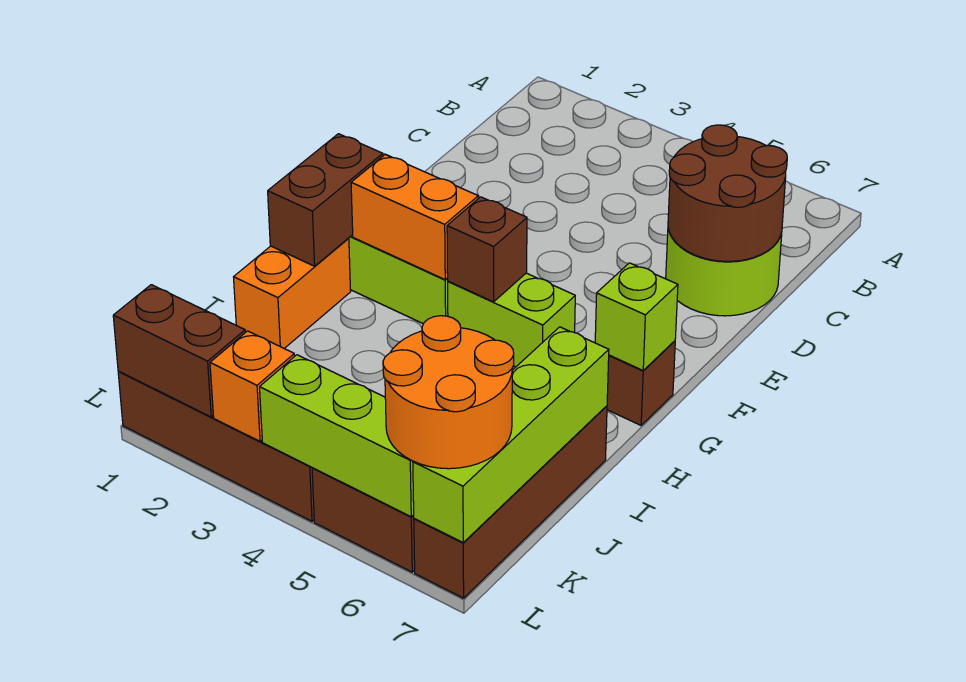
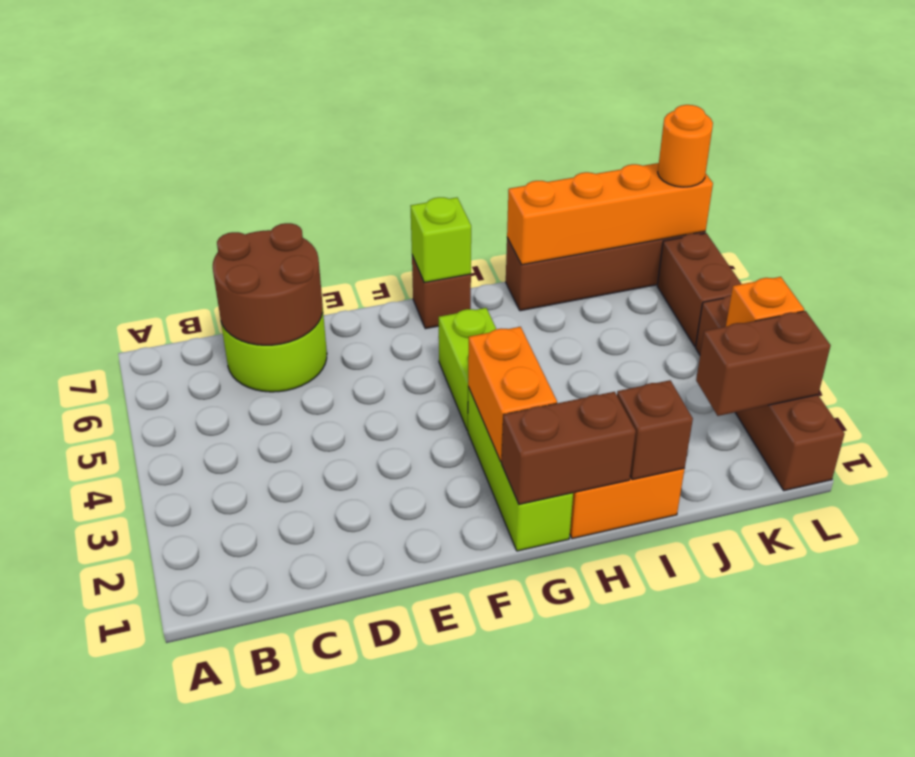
brown brick G4 level 2 -> brown brick I1 level 2
lime brick I7:L7 level 2 -> orange brick I7:L7 level 2
orange round brick K6:L7 level 3 -> orange round brick L7 level 3
brown brick L1:L2 level 2 -> brown brick K2:L2 level 2
lime brick L4:L6 level 2 -> none

